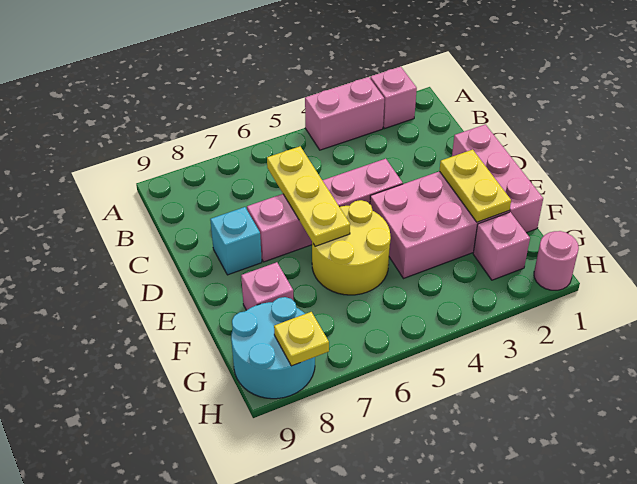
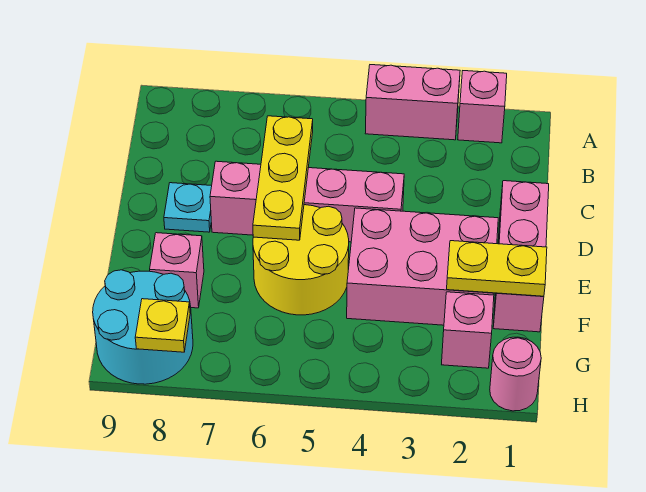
cyan brick D8 level 1 -> cyan plate D8 level 1
yellow plate E2:F2 level 2 -> yellow plate F1:F2 level 2

